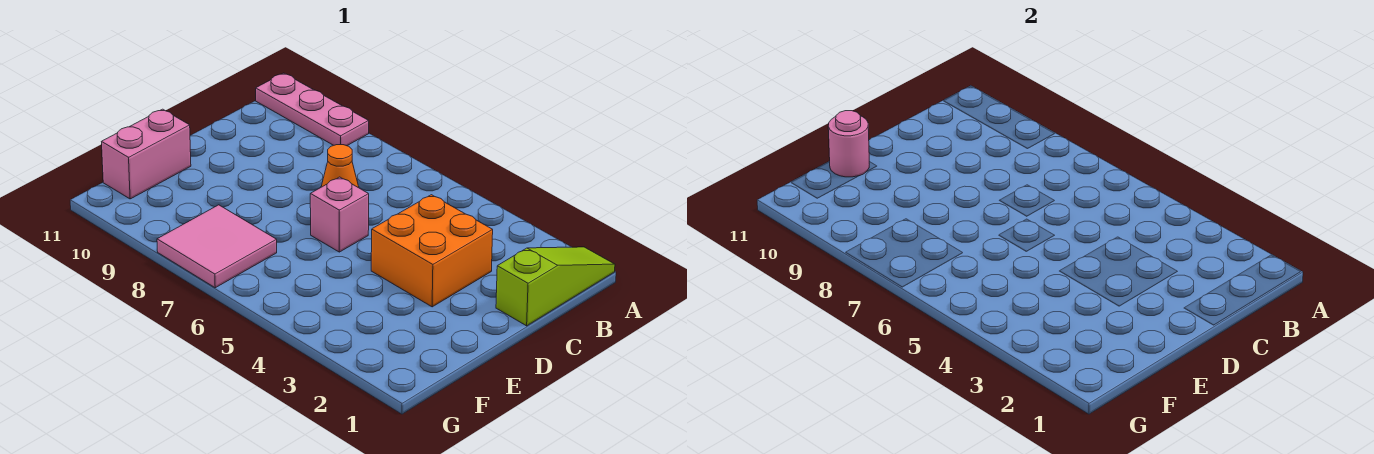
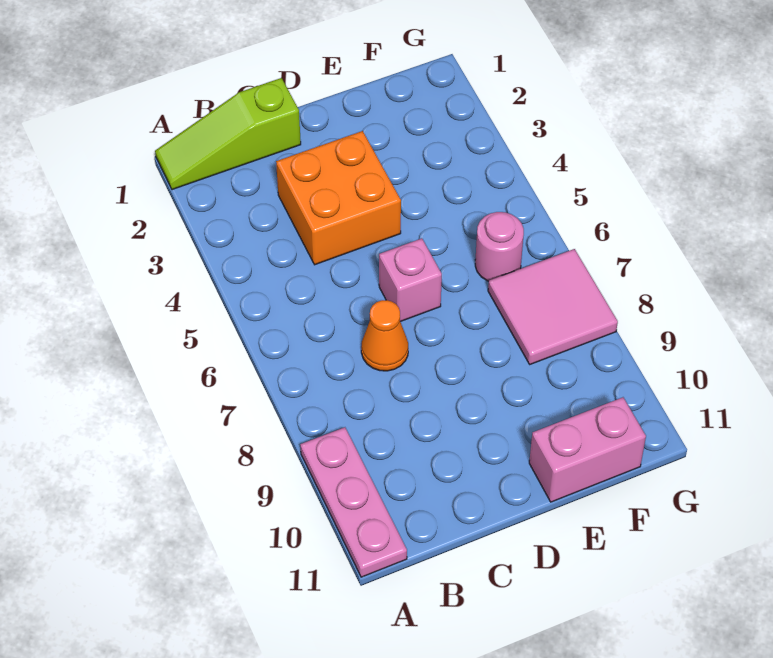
pink round brick E11 level 2 -> pink round brick F6 level 1

